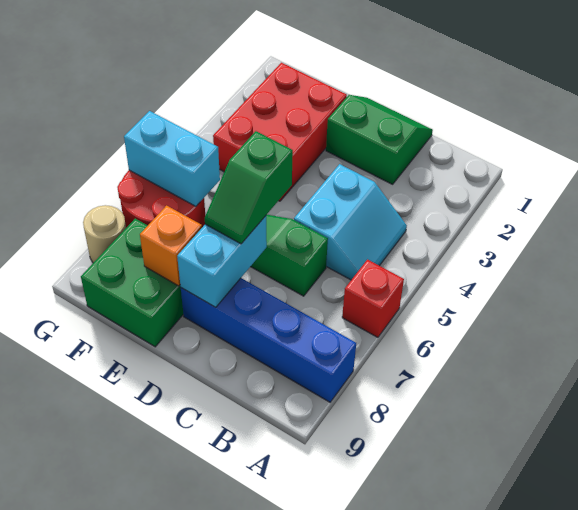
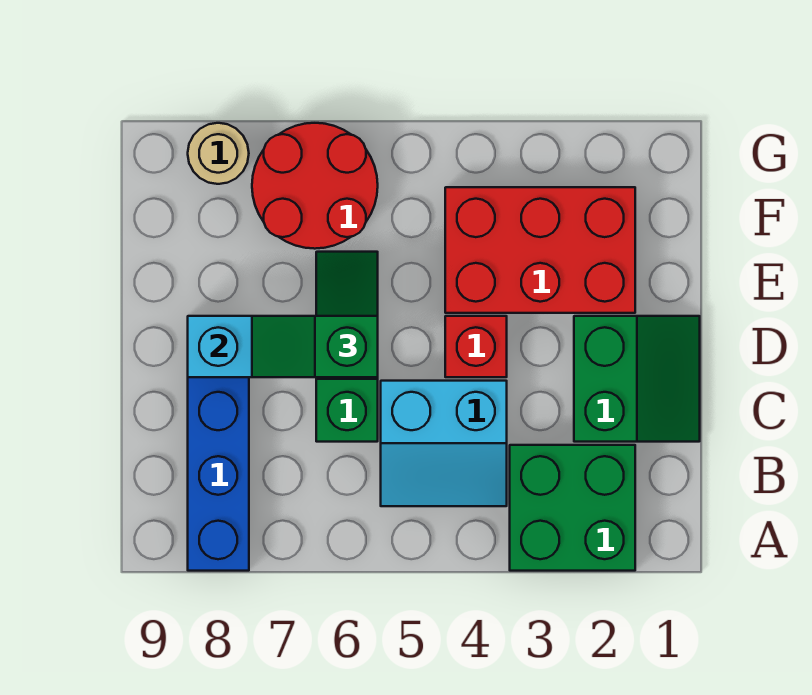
red brick A6 level 1 -> red brick D4 level 1
green brick E8:F9 level 1 -> green brick A2:B3 level 1
orange brick E8 level 2 -> none
cyan brick F6:G6 level 2 -> none

